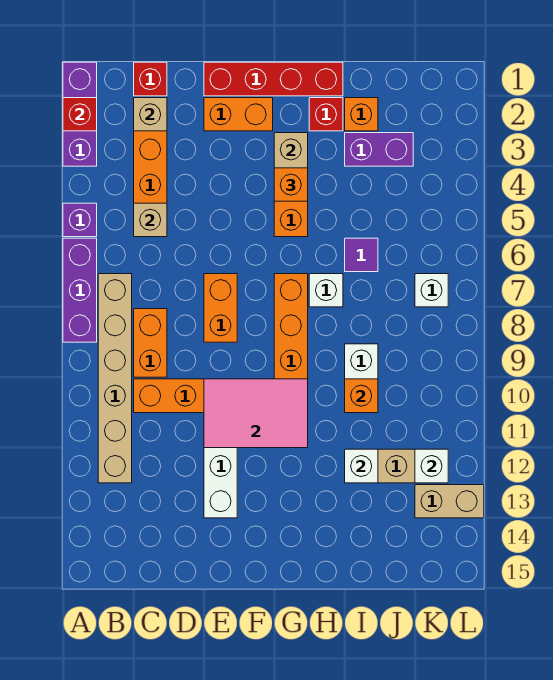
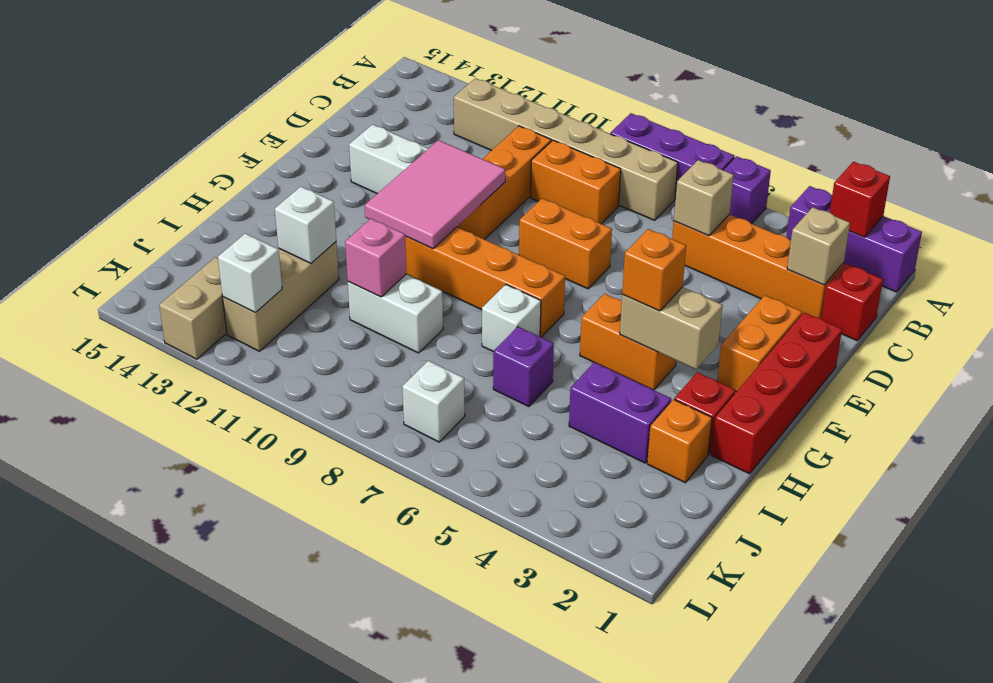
purple brick I3:J3 level 1 -> purple brick I3:I4 level 1
purple tile I6 level 1 -> purple brick I6 level 1
orange brick I10 level 2 -> pink brick I10 level 2

